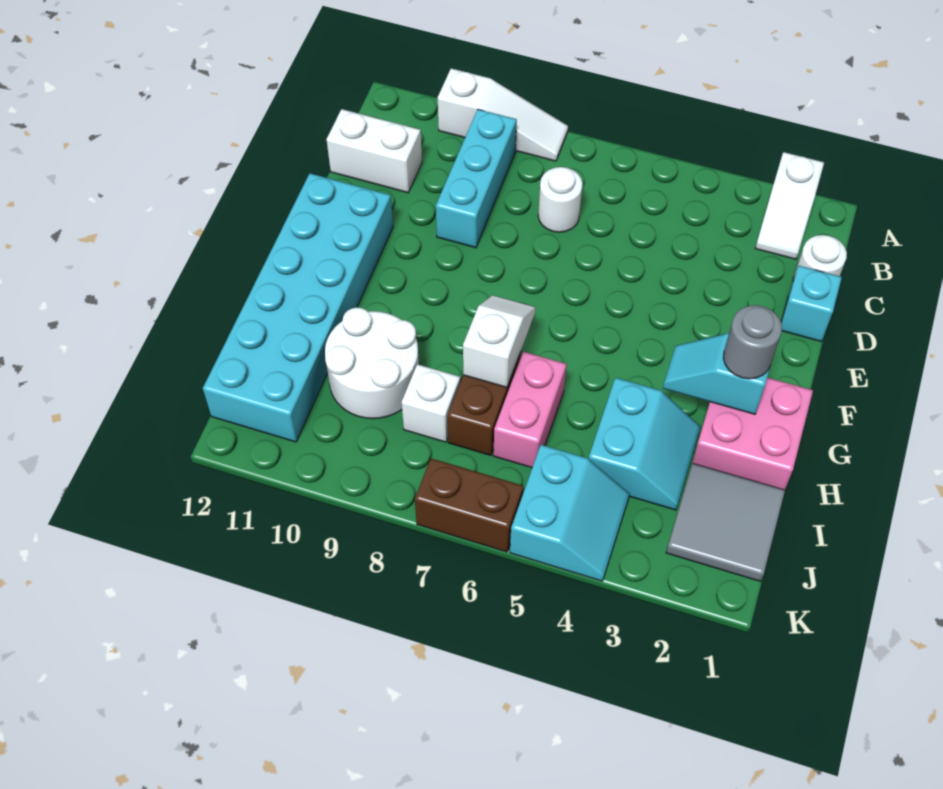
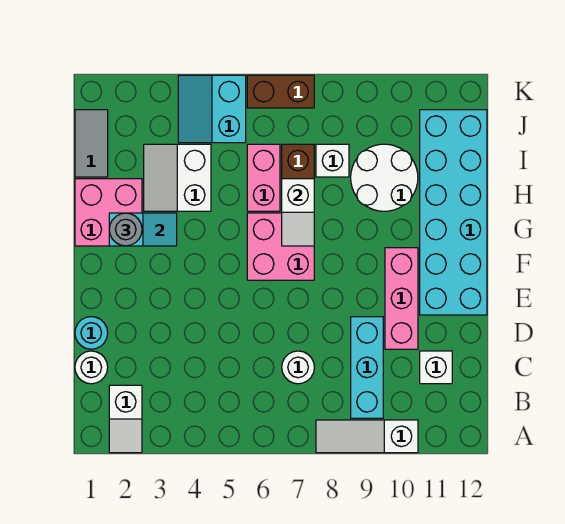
white slope A2:B2 level 1 top A -> white slope A2:B2 level 1 top B
white brick C11:C12 level 1 -> white brick C11 level 1
cyan brick D1 level 1 -> cyan round brick D1 level 1
none -> pink brick D10:F10 level 1
none -> pink brick F6:G7 level 1
cyan slope H3:I4 level 1 top 4 -> white slope H3:I4 level 1 top 4
grey tile I1:J2 level 1 -> grey tile I1:J1 level 1

